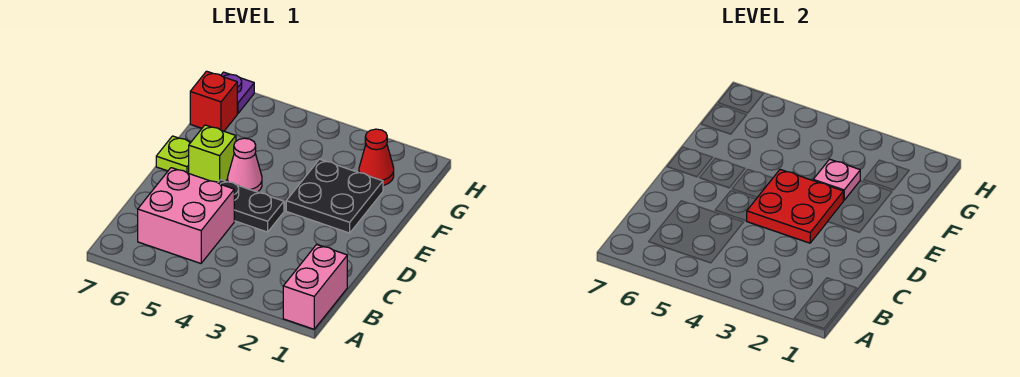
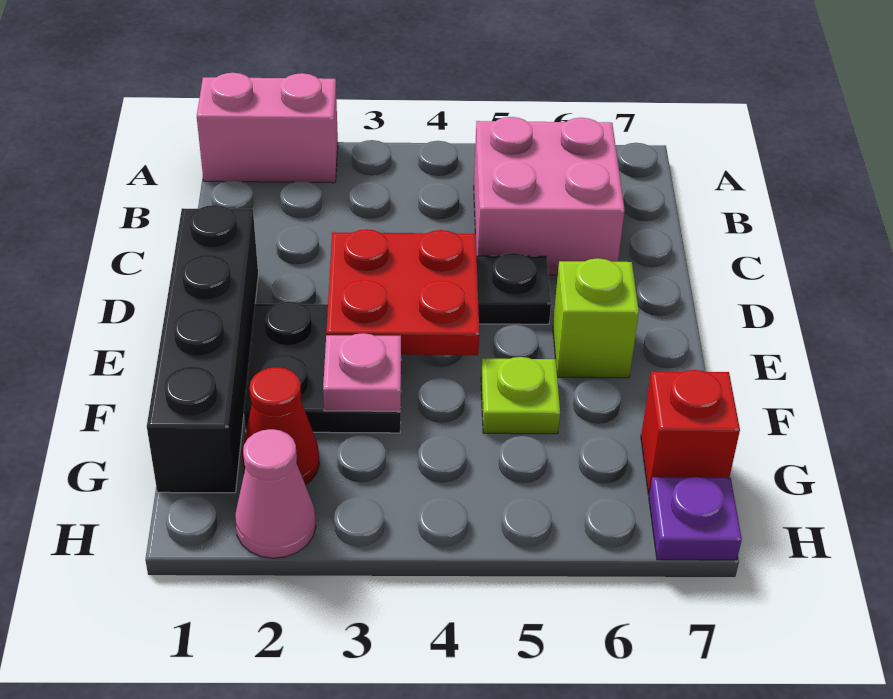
pink brick A1:B1 level 1 -> pink brick A1:A2 level 1
none -> black brick D1:G1 level 1
pink cone E5 level 1 -> pink cone H2 level 1
lime plate E7 level 1 -> lime plate F5 level 1

